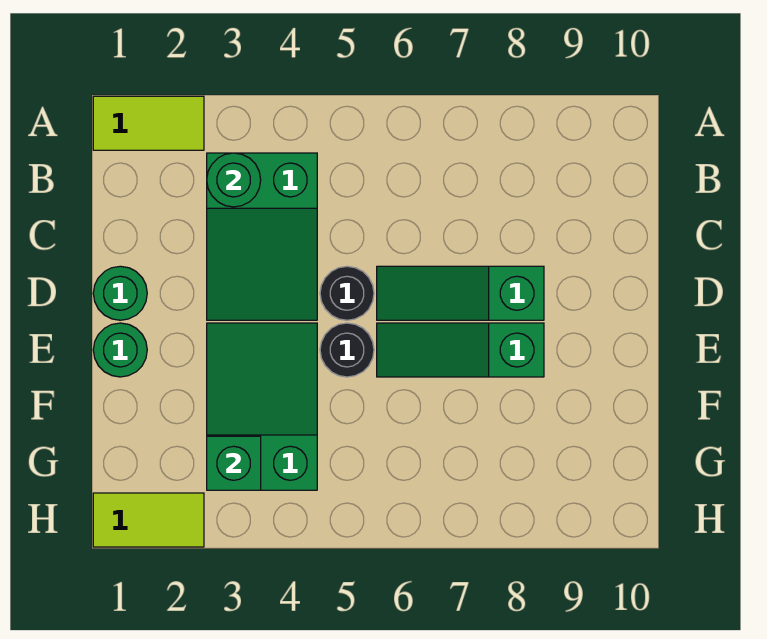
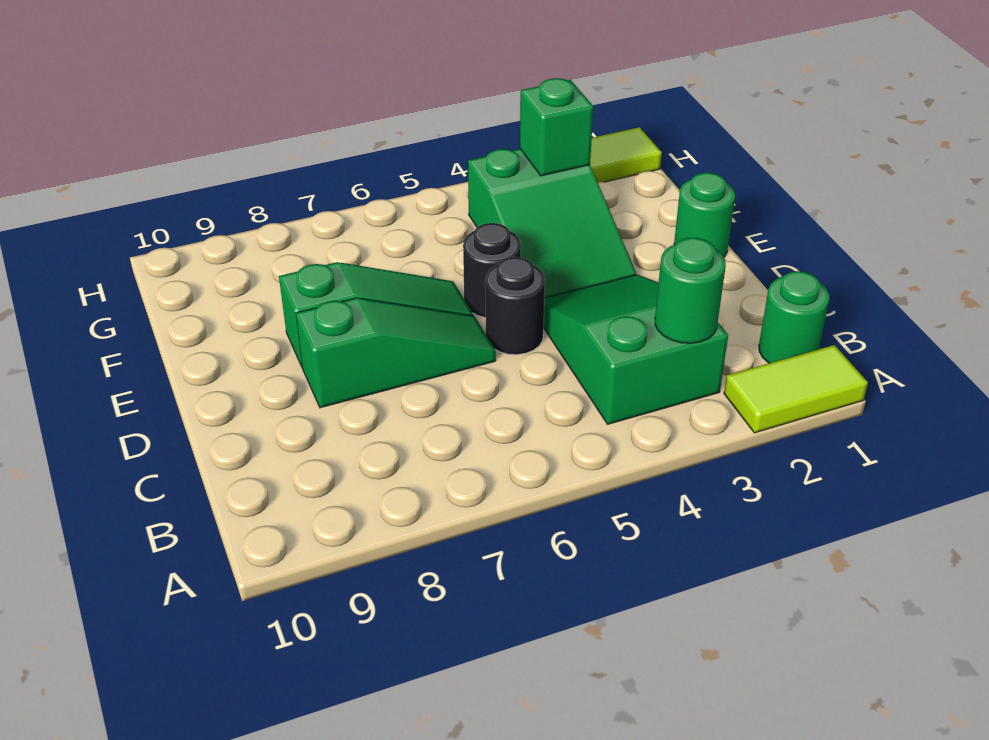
green round brick D1 level 1 -> green round brick B1 level 1

